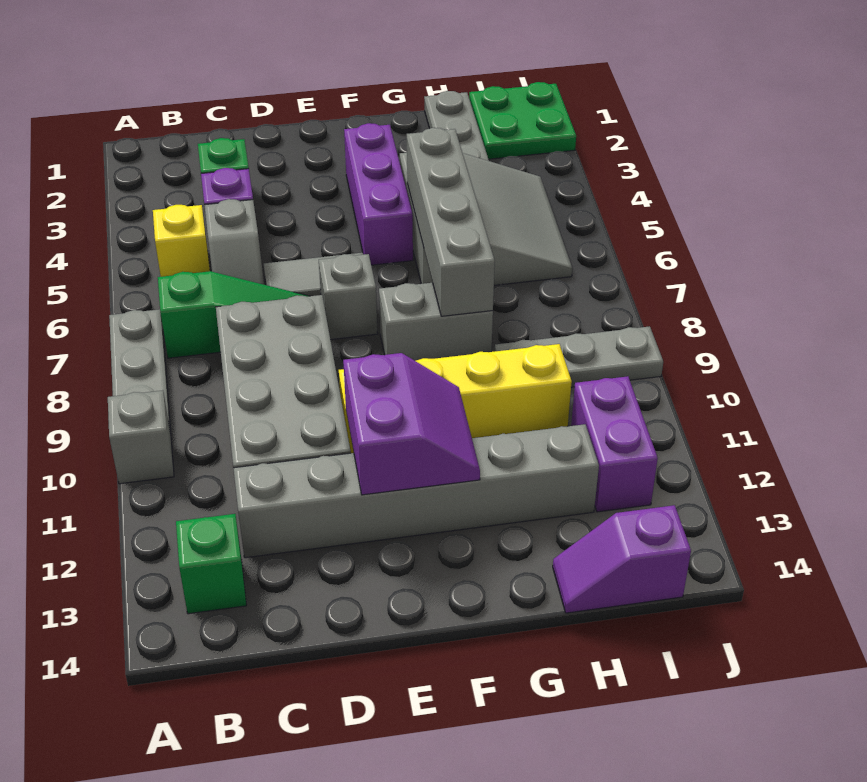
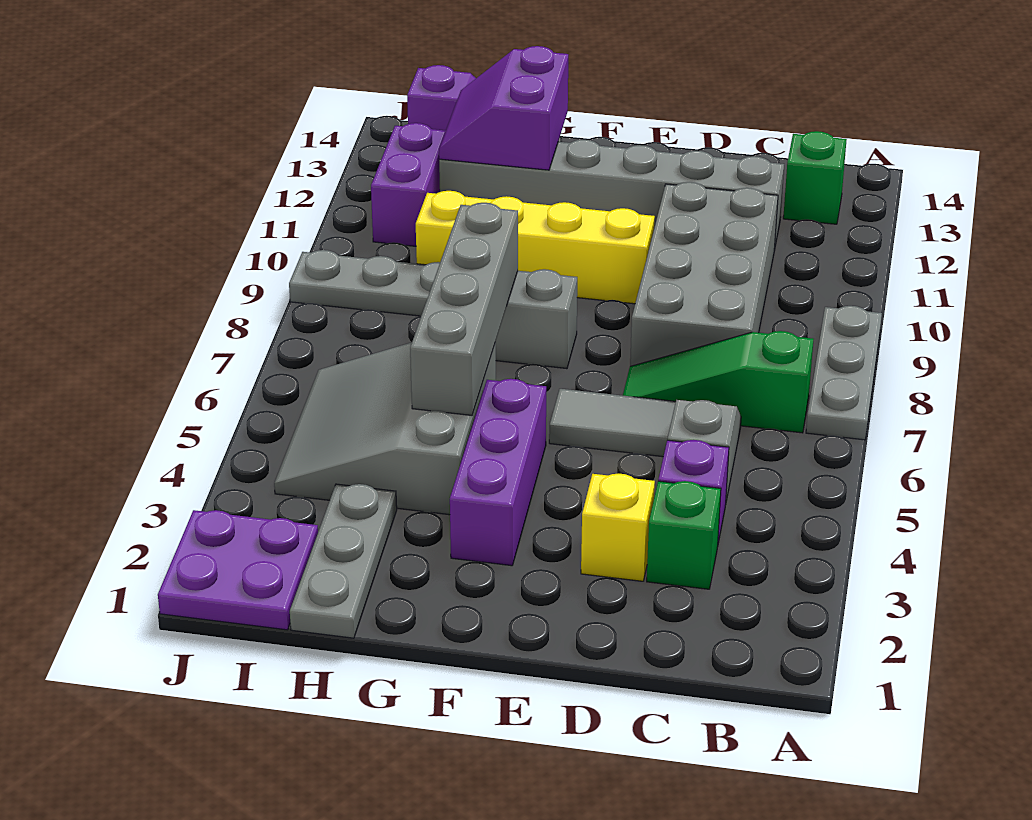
grey brick A10 level 1 -> none
yellow brick B5 level 1 -> yellow brick D3 level 1
grey brick E7 level 1 -> none
purple slope E11:F12 level 2 top E -> purple slope G12:H13 level 2 top G
green plate I1:J2 level 1 -> purple plate I1:J2 level 1

